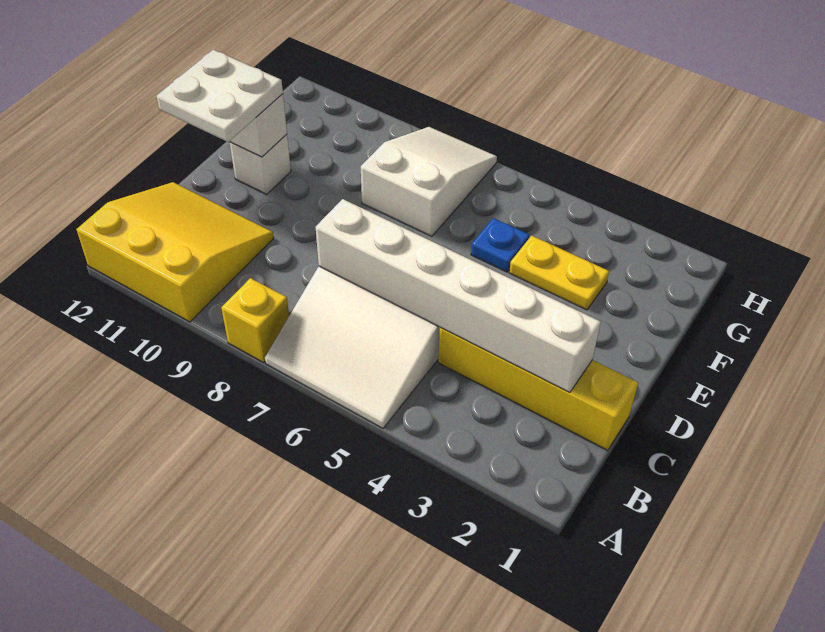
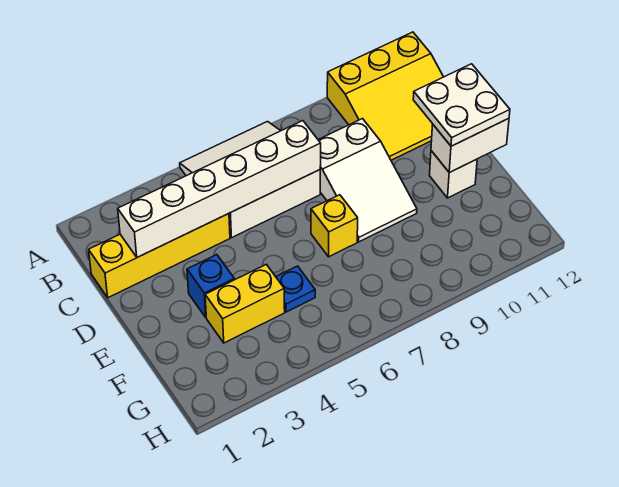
yellow brick A8 level 1 -> yellow brick E7 level 1
none -> blue brick E3 level 1
yellow plate F3:F4 level 1 -> yellow brick F3:F4 level 1
white slope F7:H8 level 1 top F -> white slope C8:E9 level 1 top C

